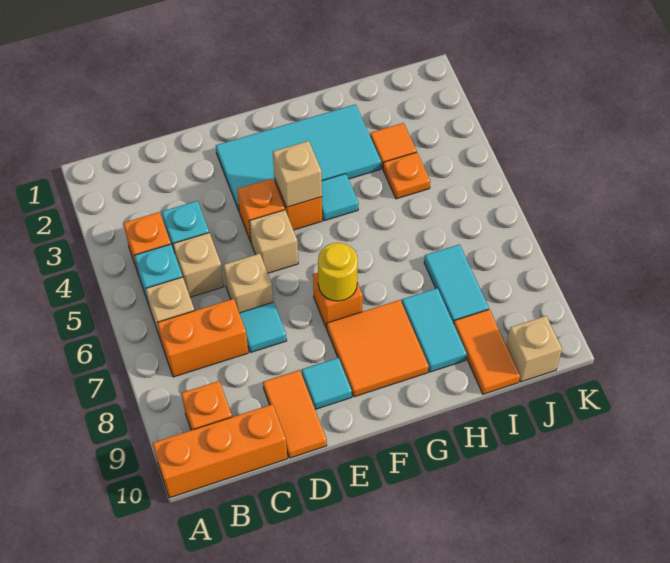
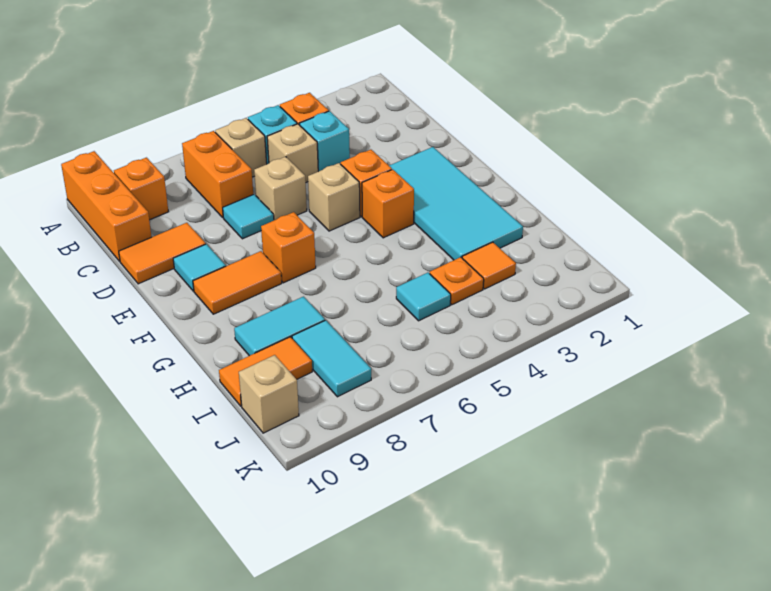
tan brick F4 level 2 -> none
yellow round brick F7 level 2 -> none
orange tile F8:G9 level 1 -> orange tile F8:F9 level 1
cyan tile G4 level 1 -> cyan tile I5 level 1
cyan tile I7:I8 level 1 -> cyan tile I8:J8 level 1

